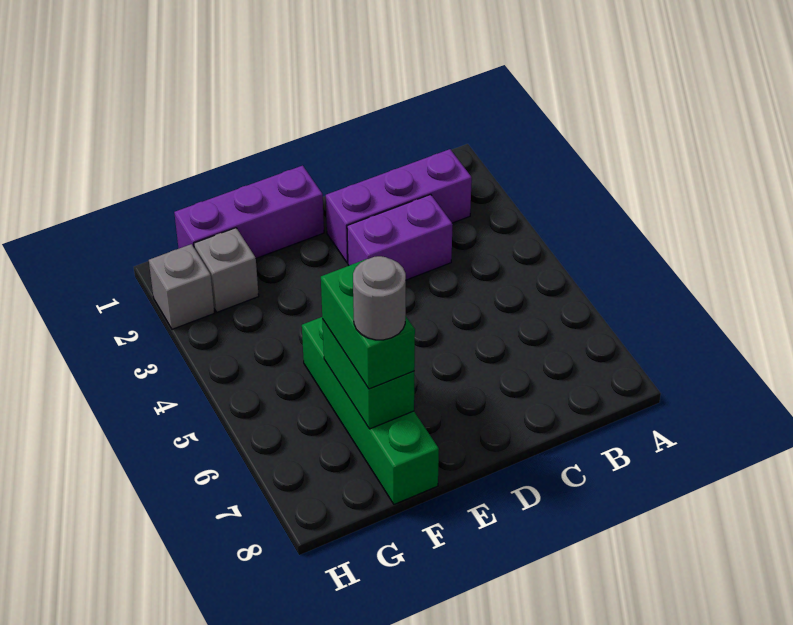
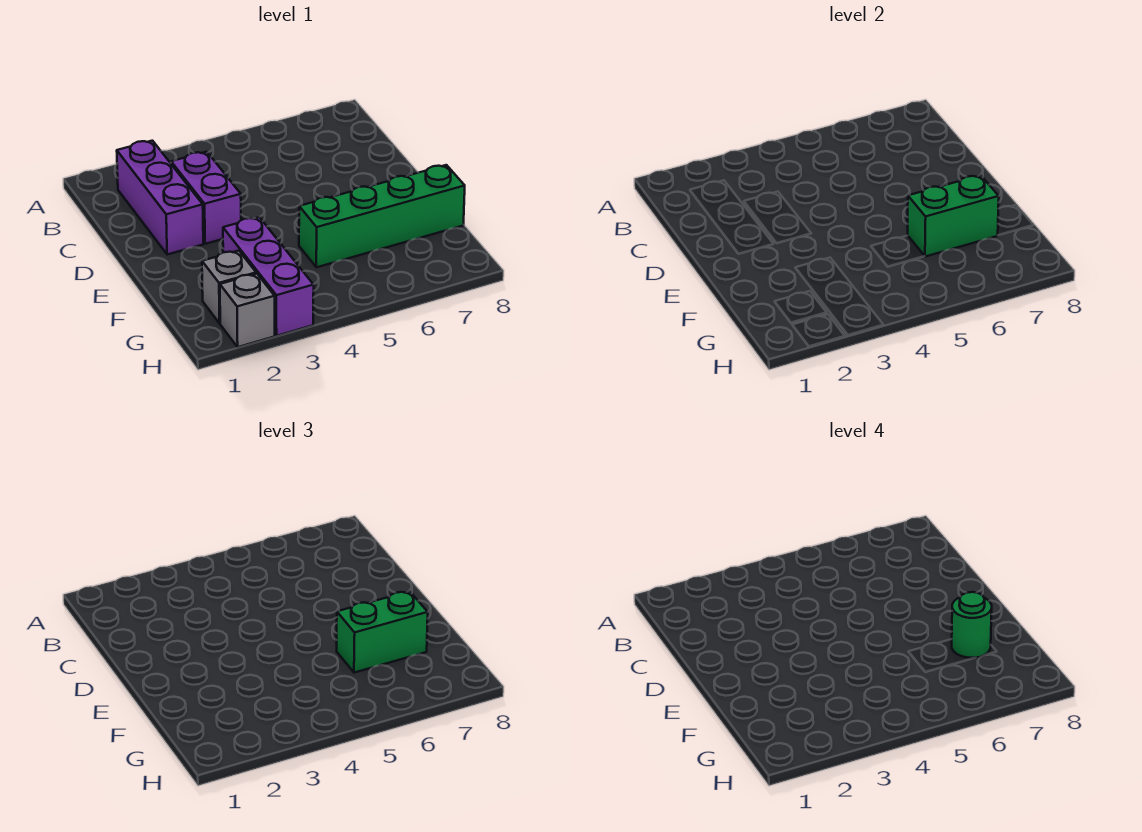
purple brick E1:G1 level 1 -> purple brick F3:H3 level 1
grey round brick F7 level 4 -> green round brick F7 level 4

